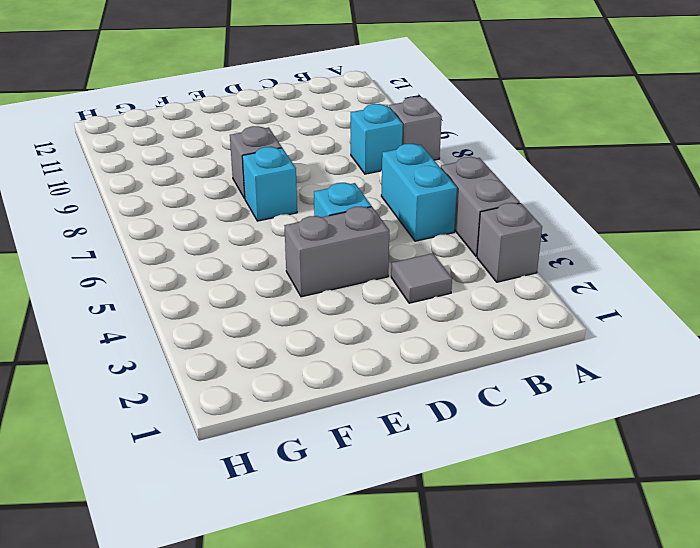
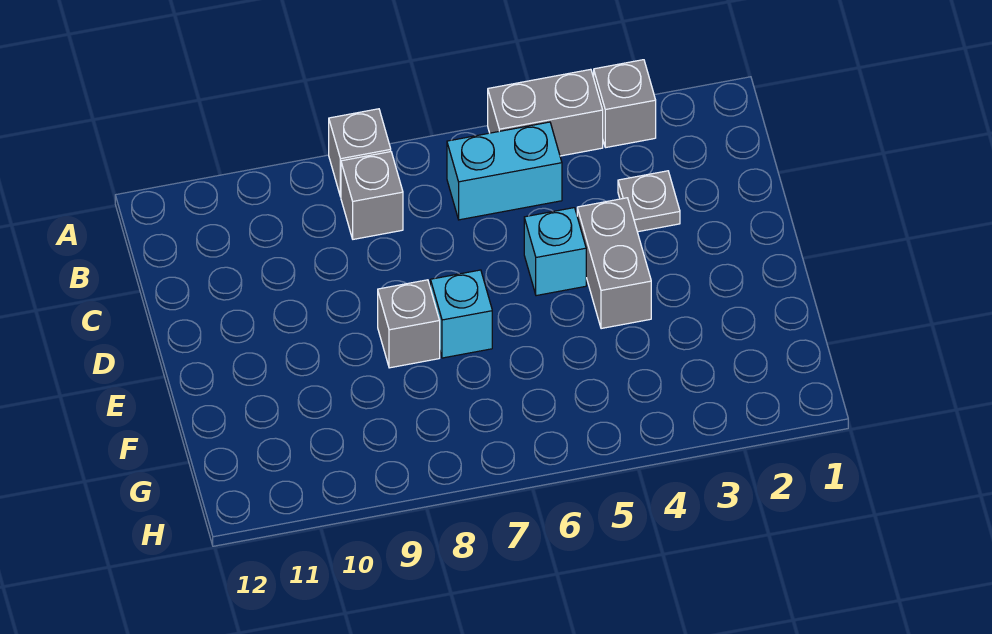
cyan brick B8 level 1 -> grey brick B8 level 1
grey tile C3 level 1 -> grey plate C3 level 1

